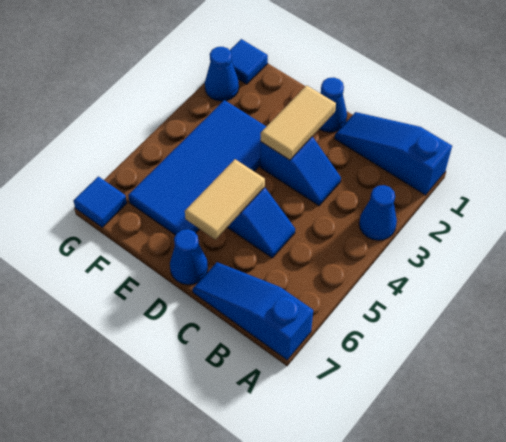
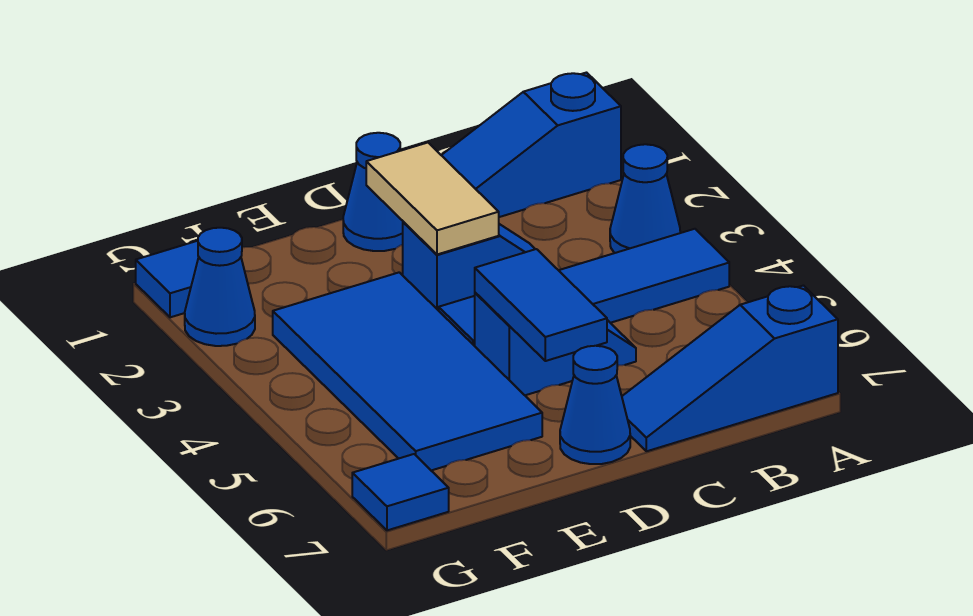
none -> blue tile A4:D4 level 1
tan tile D5:D6 level 2 -> blue tile D5:D6 level 2

